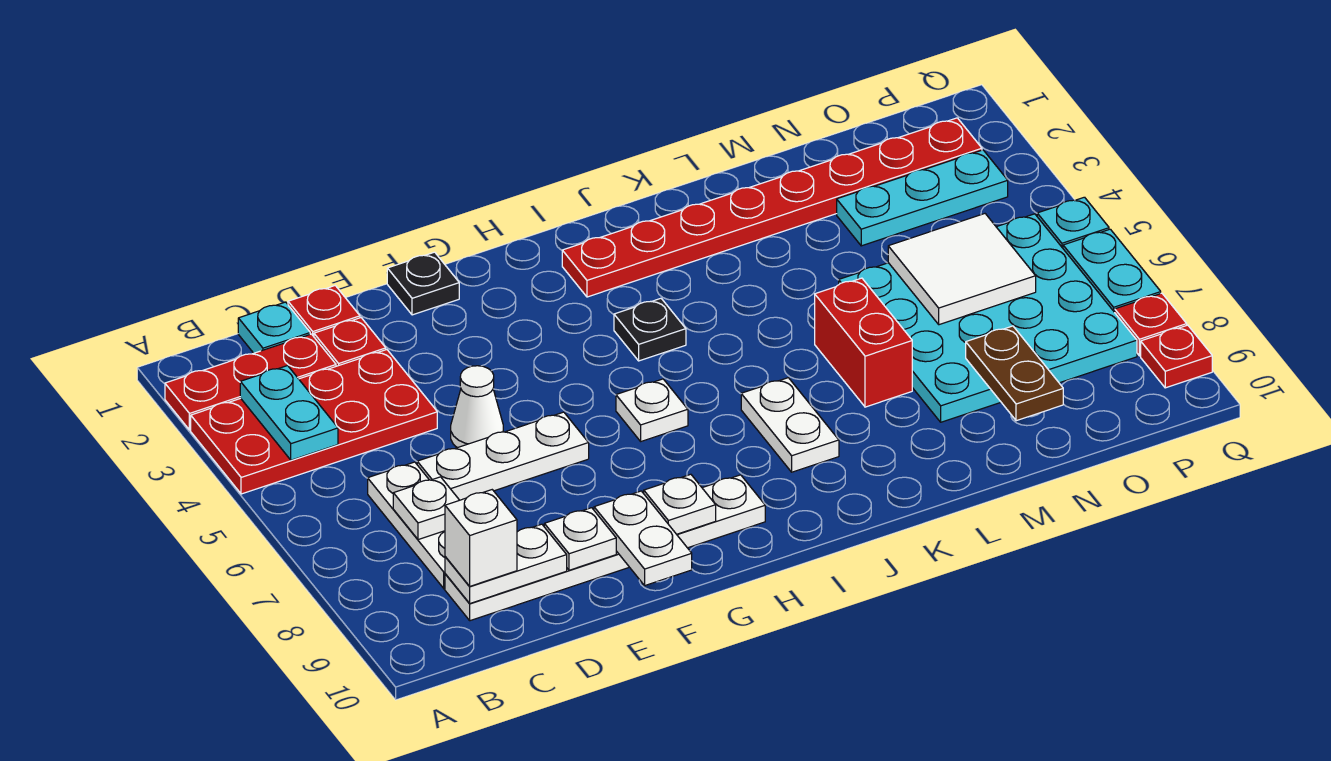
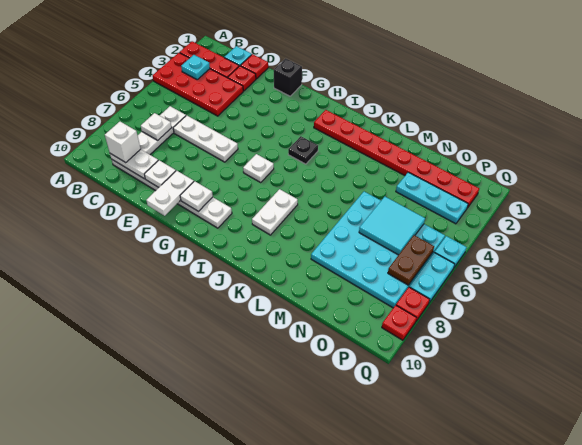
cyan plate B3:B4 level 2 -> cyan plate B3 level 2
white cone E5 level 1 -> none
black plate F1 level 1 -> black brick F1 level 1
red brick L6:L7 level 1 -> none
white tile N5:O6 level 2 -> cyan tile N5:O6 level 2
brown plate N8:N9 level 2 -> brown plate P6:P7 level 2

